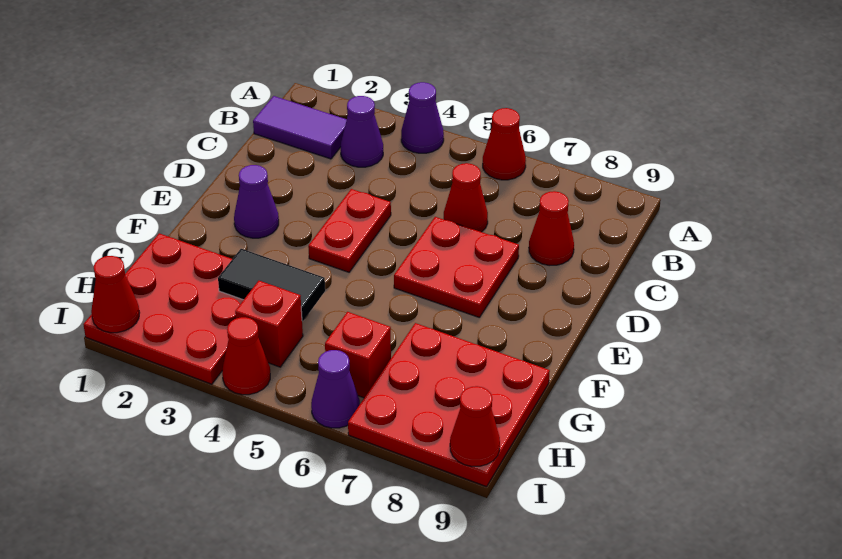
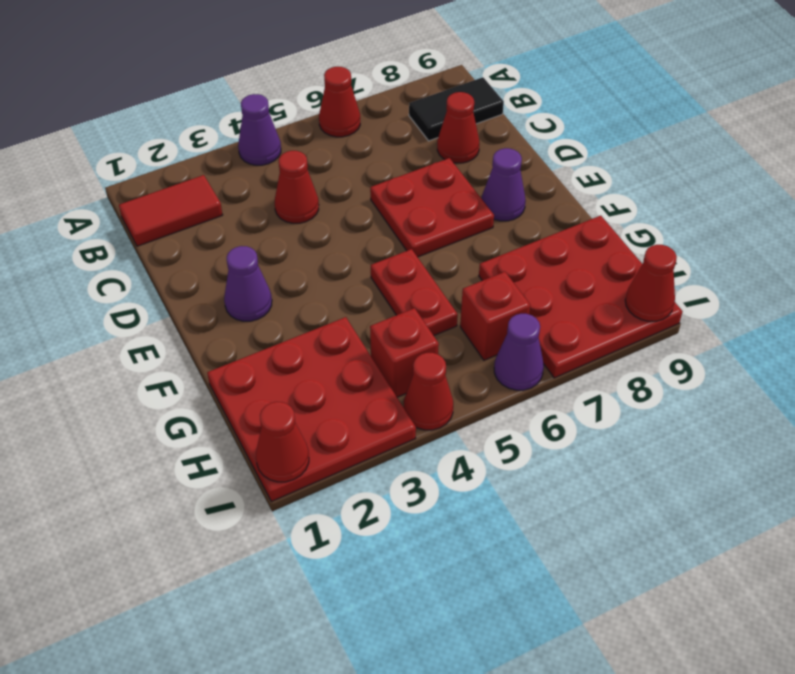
purple tile B1:B2 level 1 -> red tile B1:B2 level 1
purple cone B3 level 1 -> purple cone E8 level 1
red cone C6 level 1 -> red cone C4 level 1
red plate D4:E4 level 1 -> red plate F5:G5 level 1
black tile G3:G4 level 2 -> black tile B8:B9 level 1

